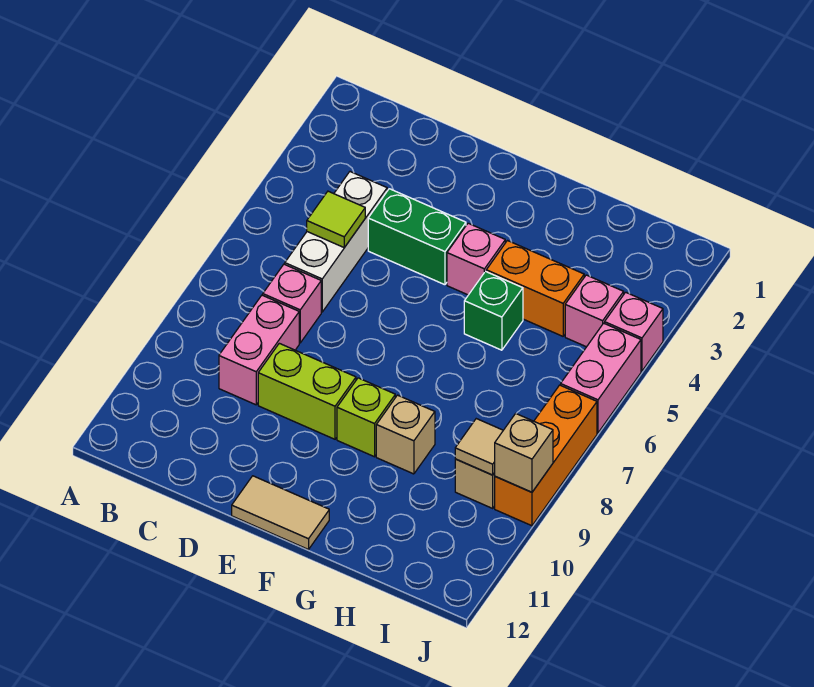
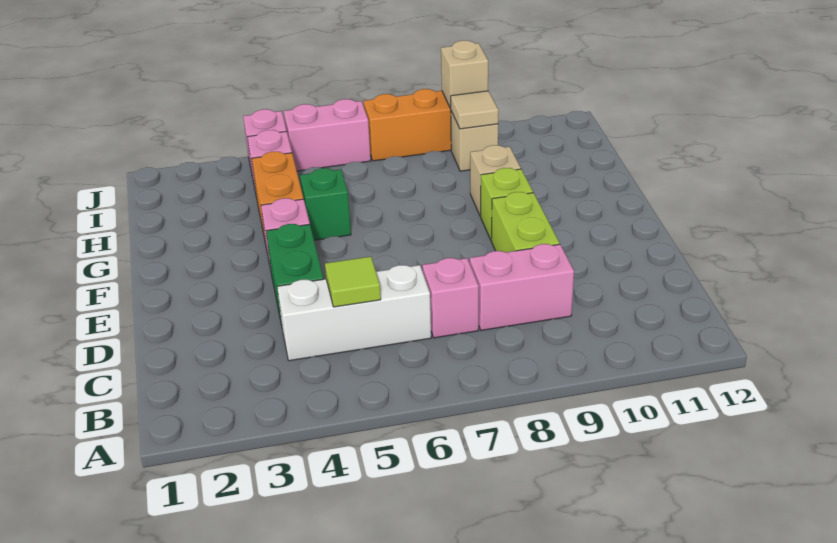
tan tile E12:F12 level 1 -> none

